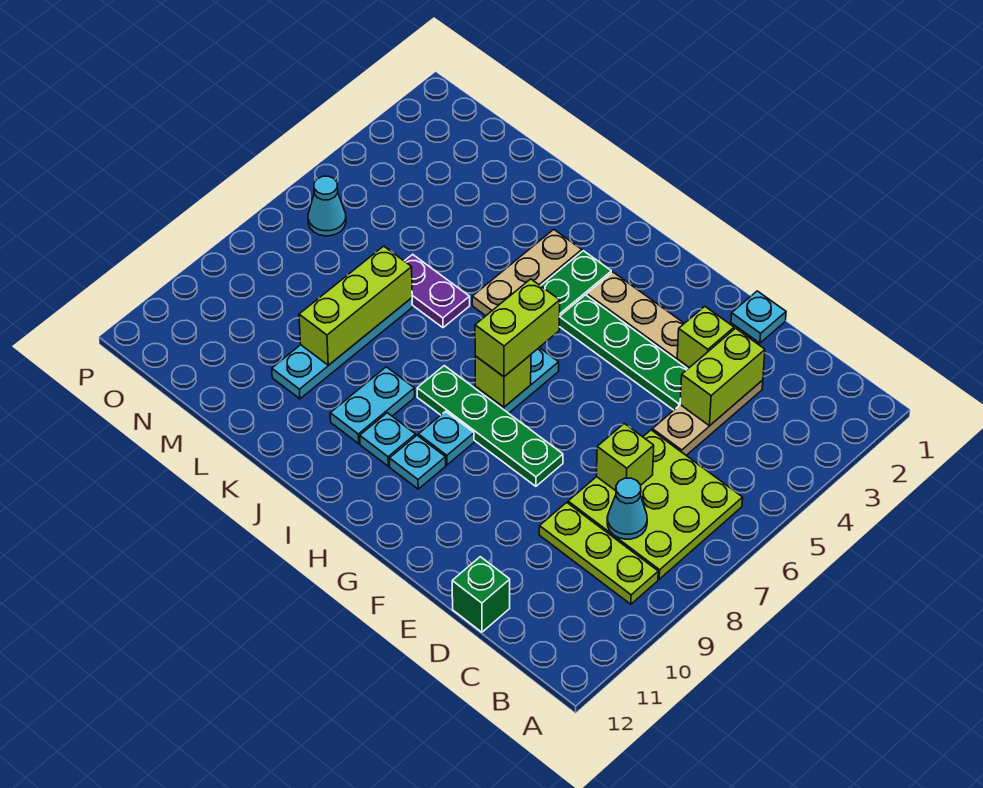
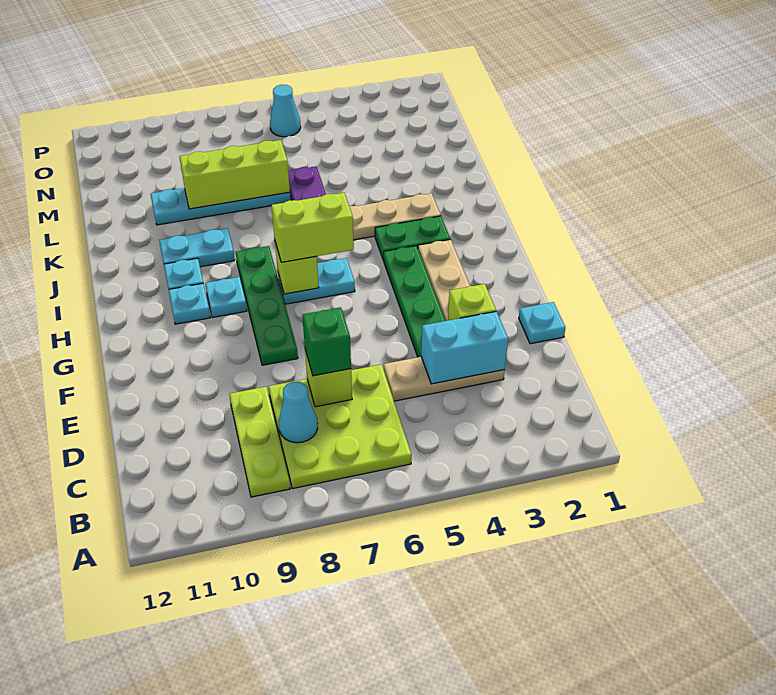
lime brick D3:D4 level 2 -> cyan brick D3:D4 level 2
green brick D12 level 1 -> green brick D7 level 3

